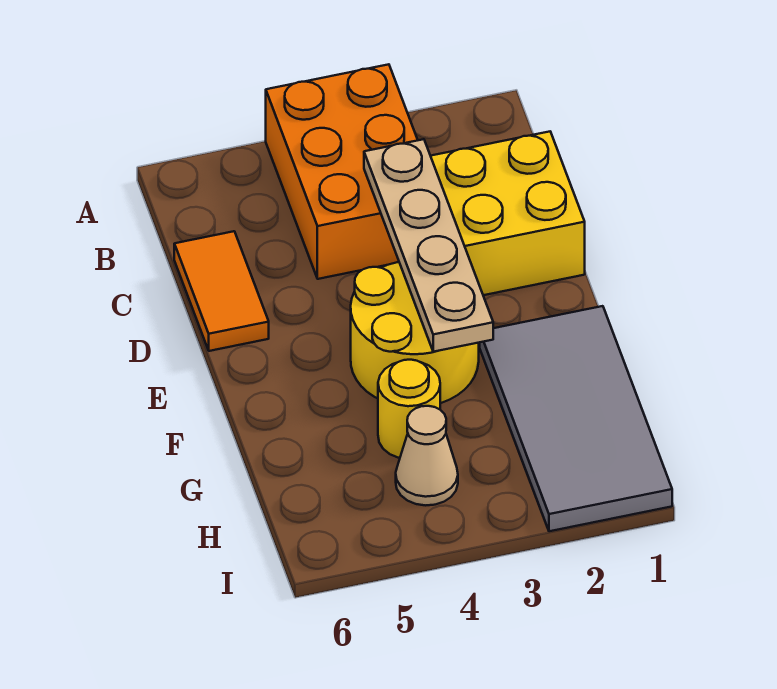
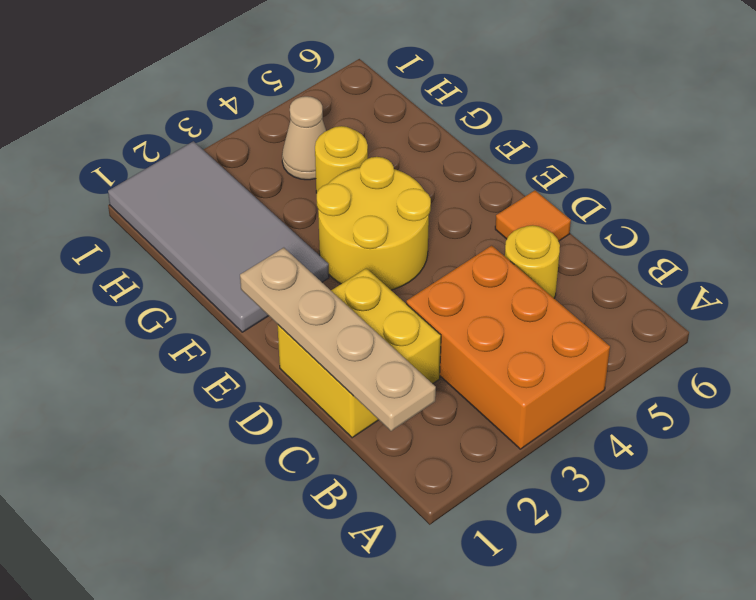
tan plate C3:F3 level 2 -> tan plate B1:E1 level 2
none -> yellow round brick C5 level 1
orange tile C6:D6 level 1 -> orange tile D6 level 1

